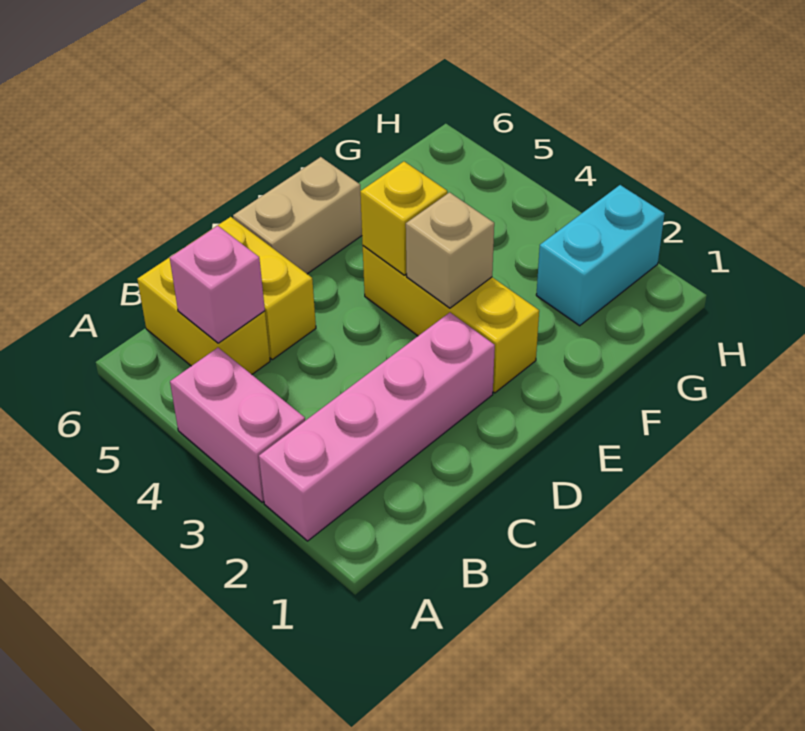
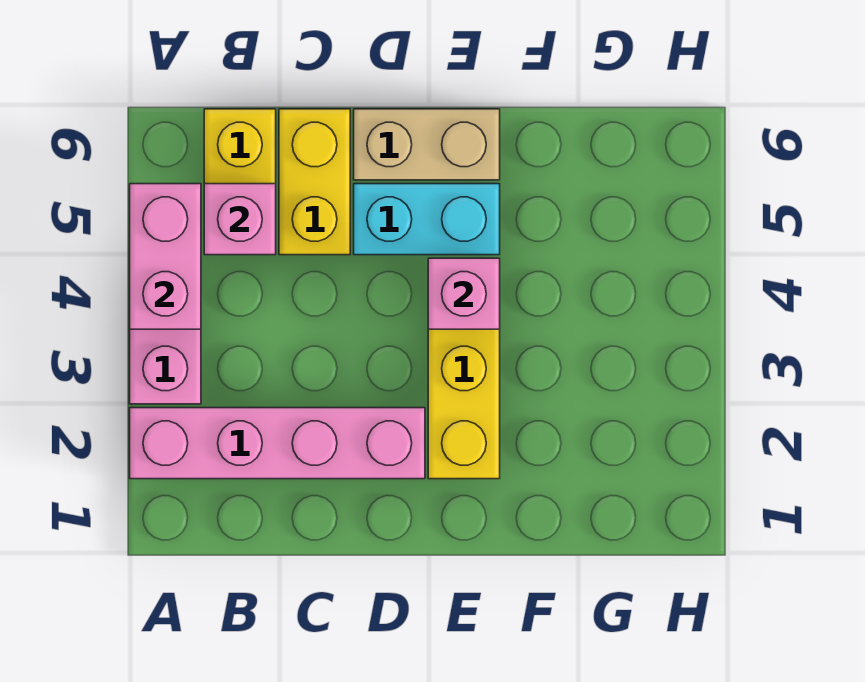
none -> pink brick A4:A5 level 2
tan brick E3 level 2 -> none
yellow brick E4 level 2 -> pink brick E4 level 2
cyan brick G2:H2 level 1 -> cyan brick D5:E5 level 1

